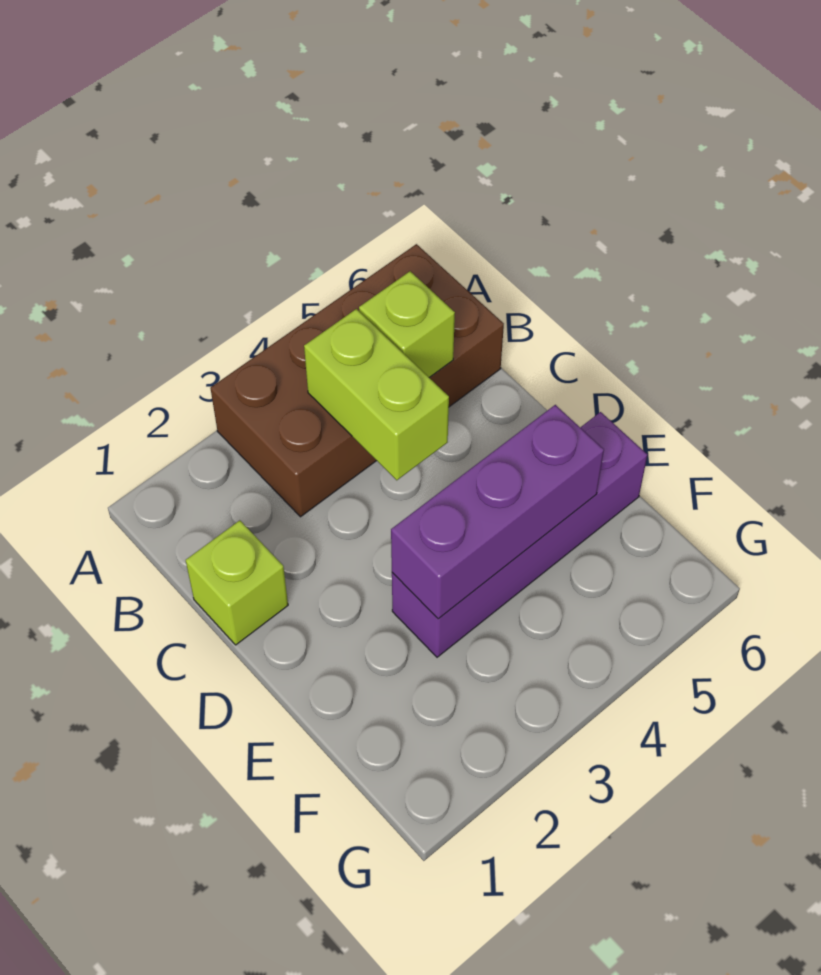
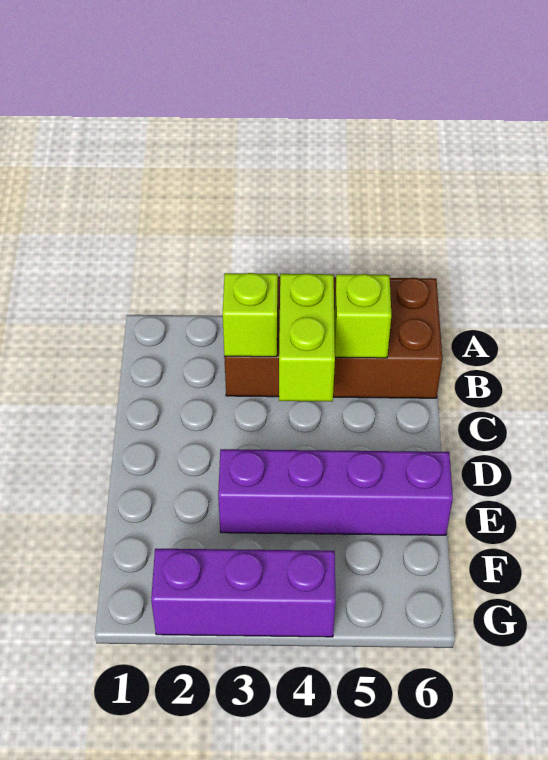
lime brick C1 level 1 -> lime brick B3 level 2
purple brick E3:E5 level 2 -> purple brick G2:G4 level 1

